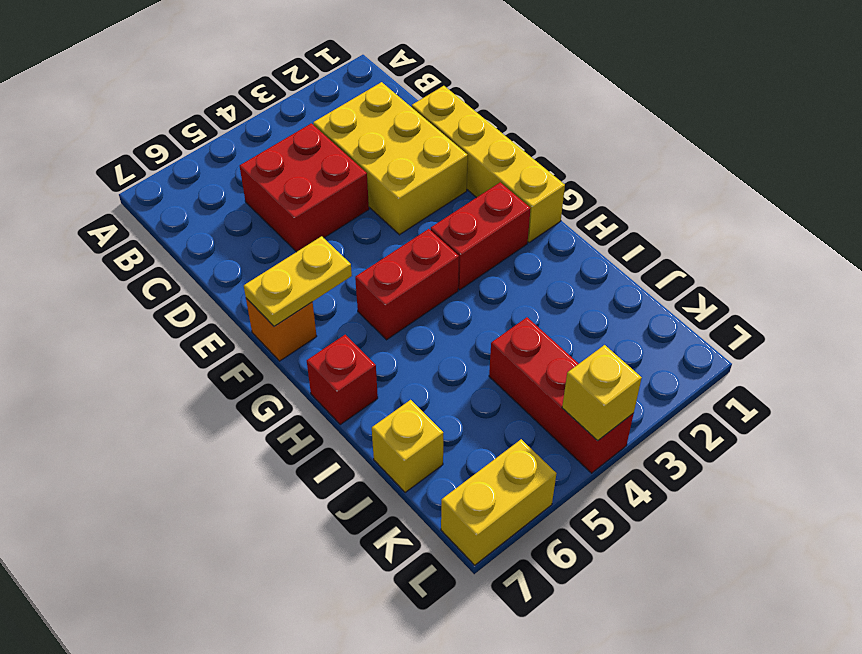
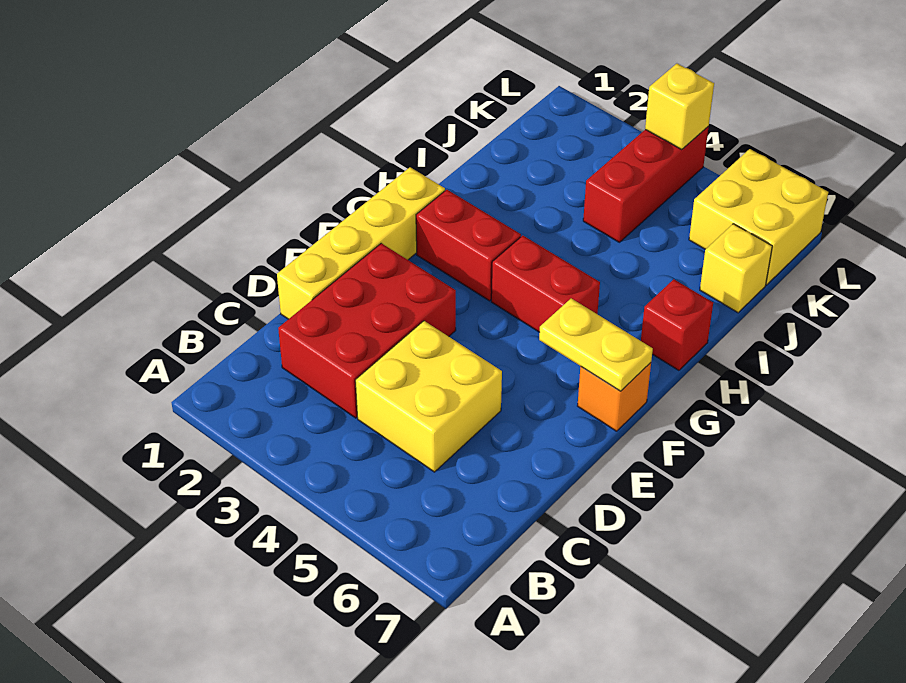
yellow brick C2:E3 level 1 -> red brick C2:E3 level 1
red brick C4:D5 level 1 -> yellow brick C4:D5 level 1
yellow brick L6:L7 level 1 -> yellow brick K6:L7 level 1

